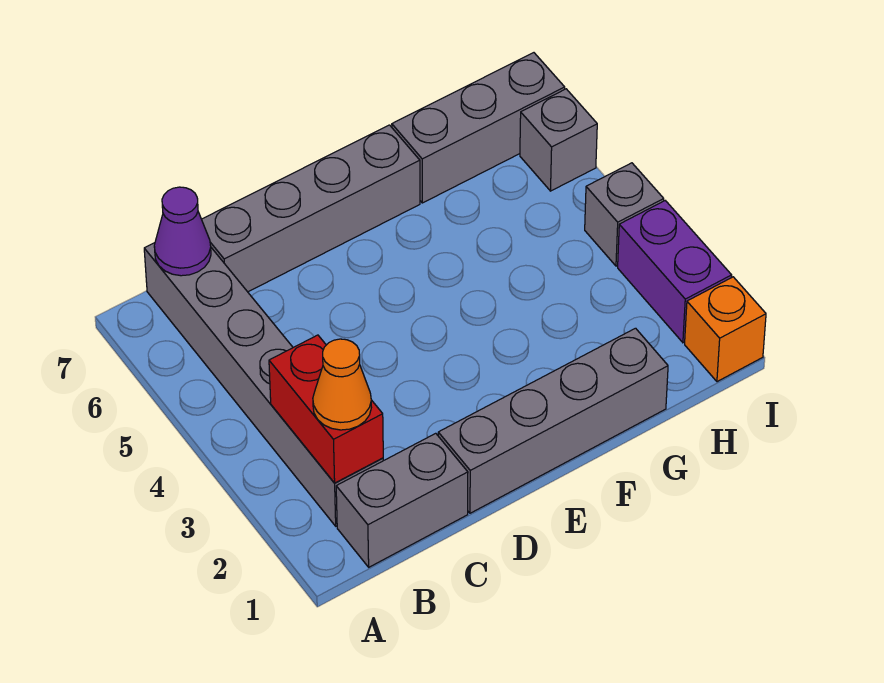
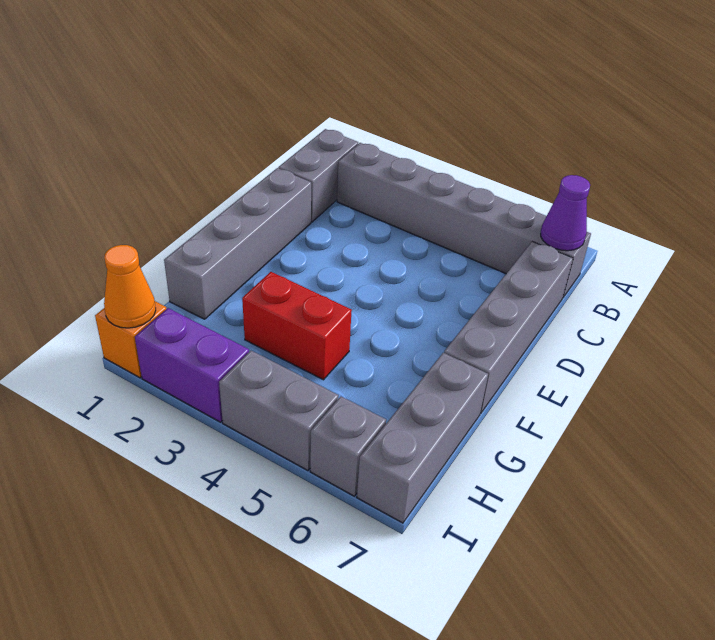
red brick B2:B3 level 2 -> red brick G3:G4 level 1
orange cone B2 level 3 -> orange cone I1 level 2
grey brick I4 level 1 -> grey brick I4:I5 level 1

